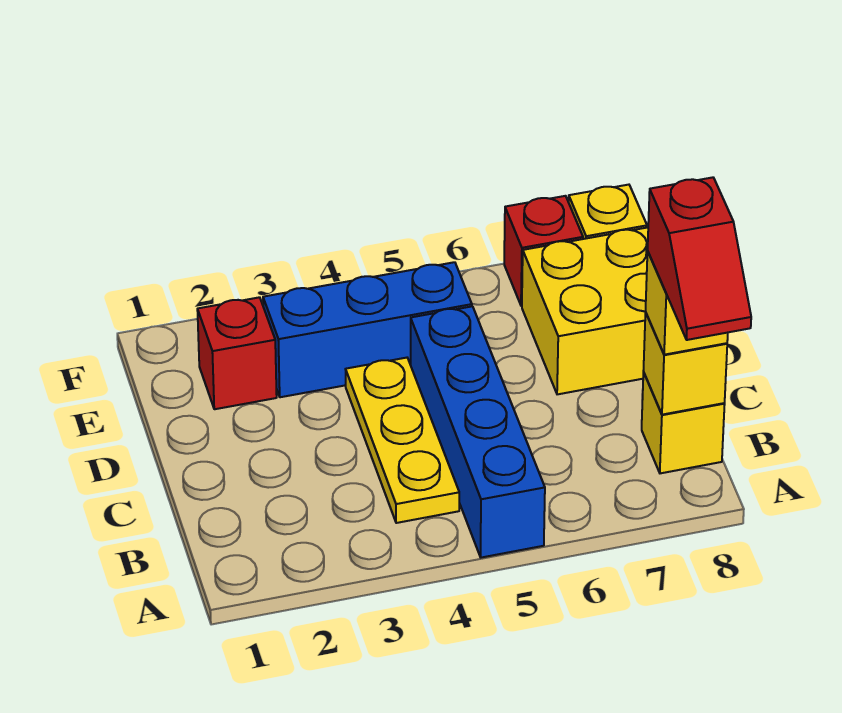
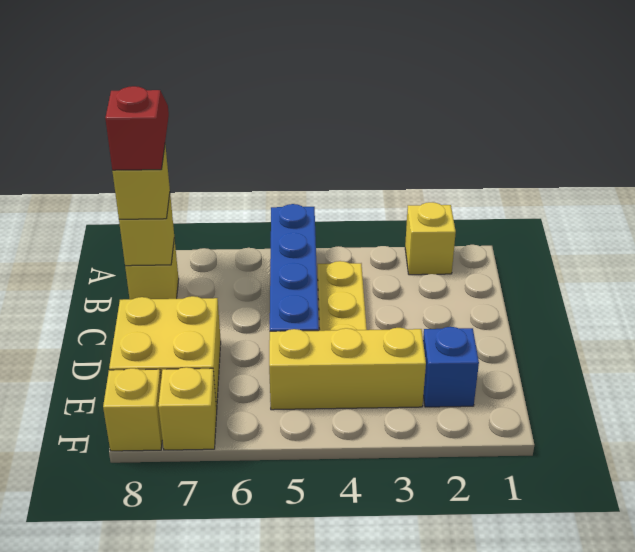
none -> yellow brick A2 level 1
red brick E2 level 1 -> blue brick E2 level 1
blue brick E3:E5 level 1 -> yellow brick E3:E5 level 1
red brick F7 level 1 -> yellow brick F7 level 1

